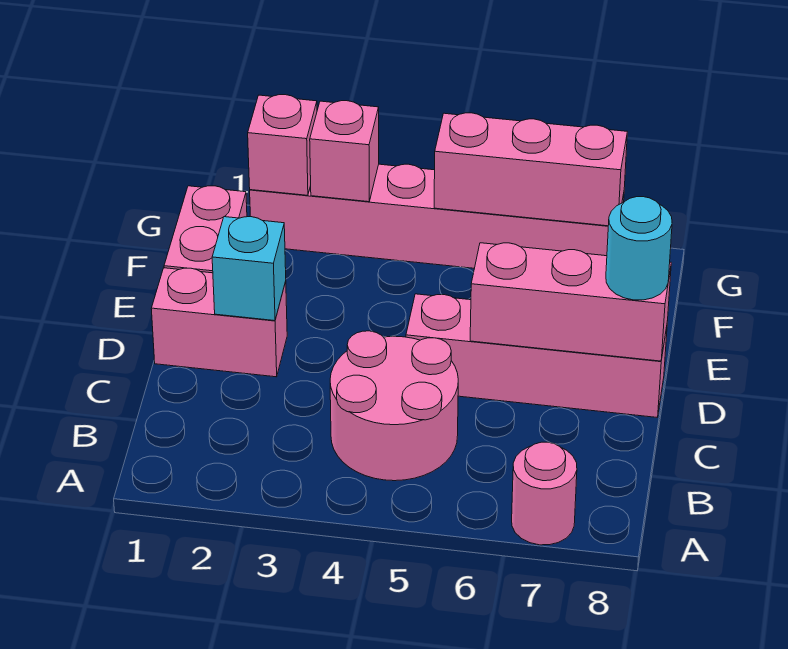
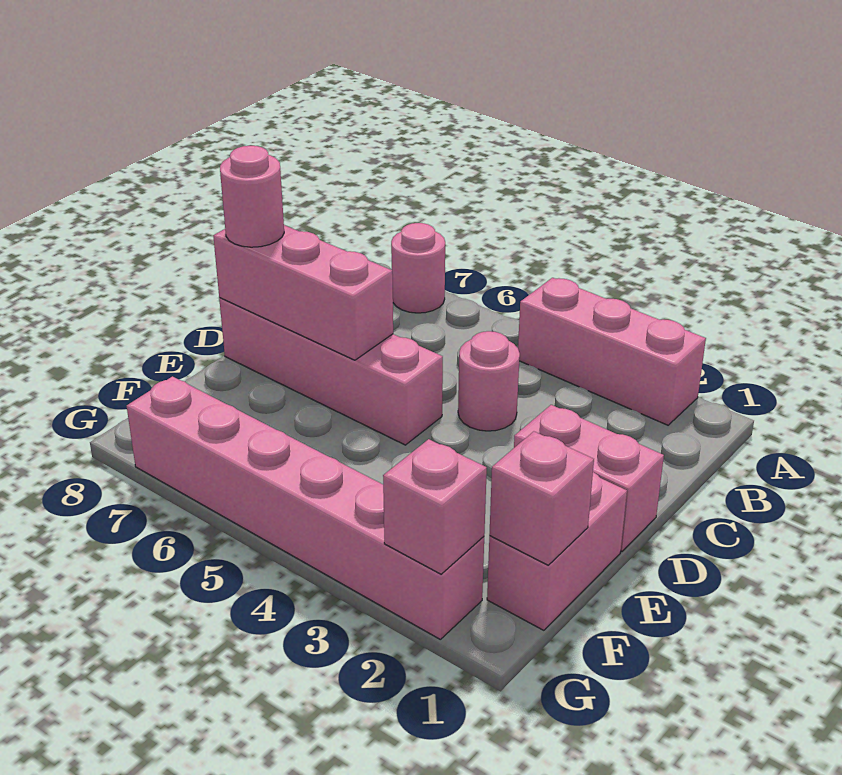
pink round brick B4:C5 level 1 -> pink round brick C4 level 1
cyan brick D2 level 2 -> none
cyan round brick D8 level 3 -> pink round brick D8 level 3
pink brick G3 level 2 -> pink brick F1 level 2
pink brick G5:G7 level 2 -> pink brick A2:A4 level 1

